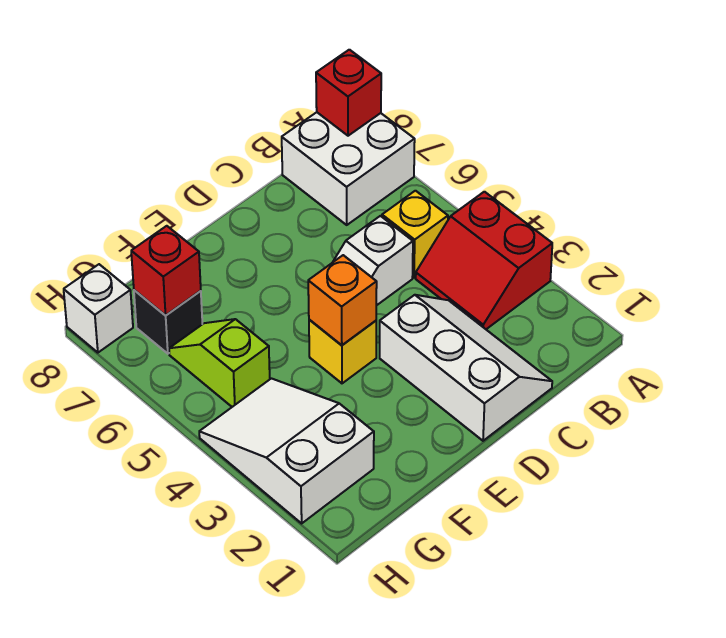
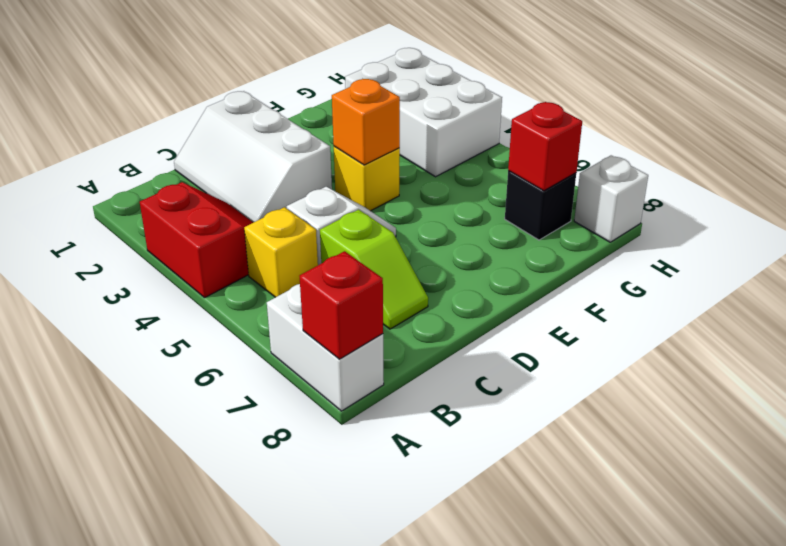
white brick A7:B8 level 1 -> white brick A7:A8 level 1
white slope G2:H4 level 1 top 2 -> white brick G2:H4 level 1
lime slope G5:G6 level 1 top 5 -> lime slope C6:C7 level 1 top 6

